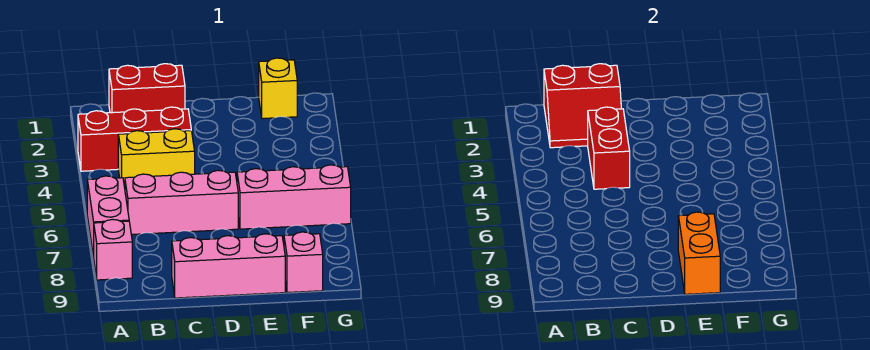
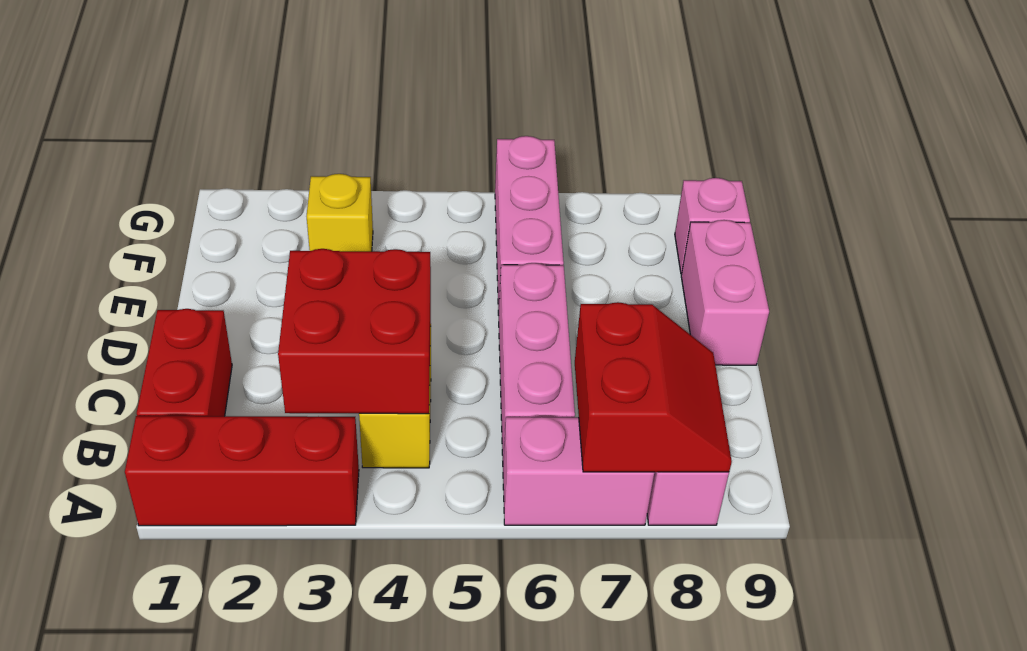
red brick A3:C3 level 1 -> red brick A1:A3 level 1
red slope B1:C2 level 2 top 1 -> red slope A7:B8 level 2 top 7
red brick C3:C4 level 2 -> red brick B3:C4 level 2
pink brick C9:E9 level 1 -> pink brick D9:E9 level 1
orange brick E8:E9 level 2 -> none
yellow brick F1 level 1 -> yellow brick F3 level 1

